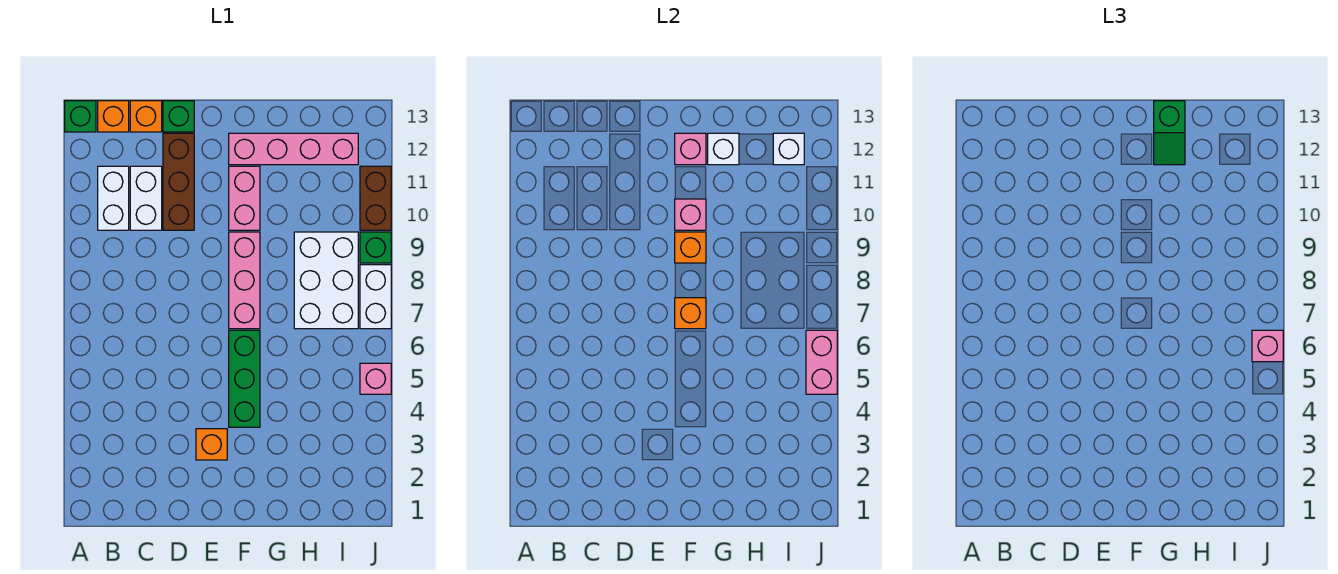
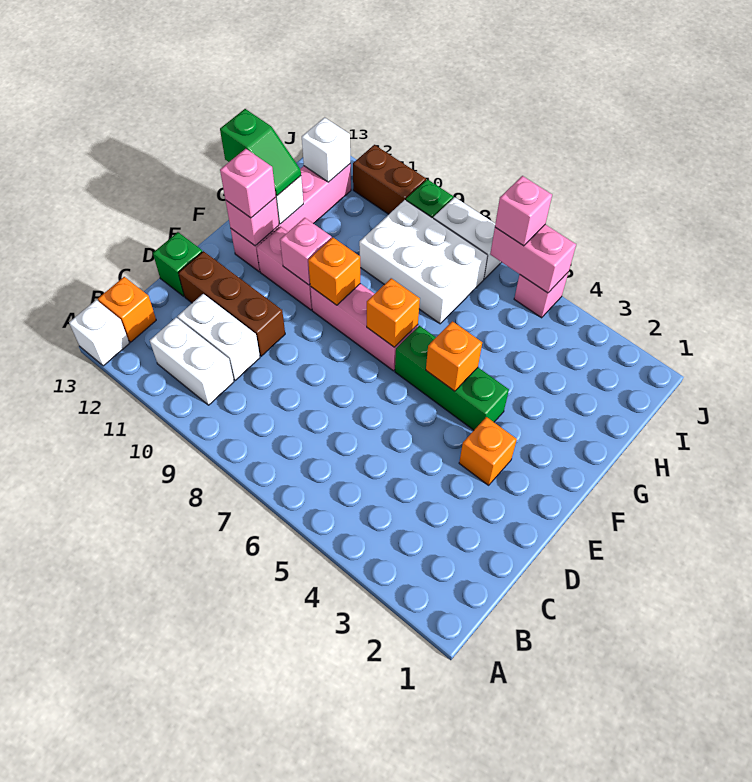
green brick A13 level 1 -> white brick A13 level 1
orange brick C13 level 1 -> orange brick F5 level 2
none -> pink brick F12 level 3

